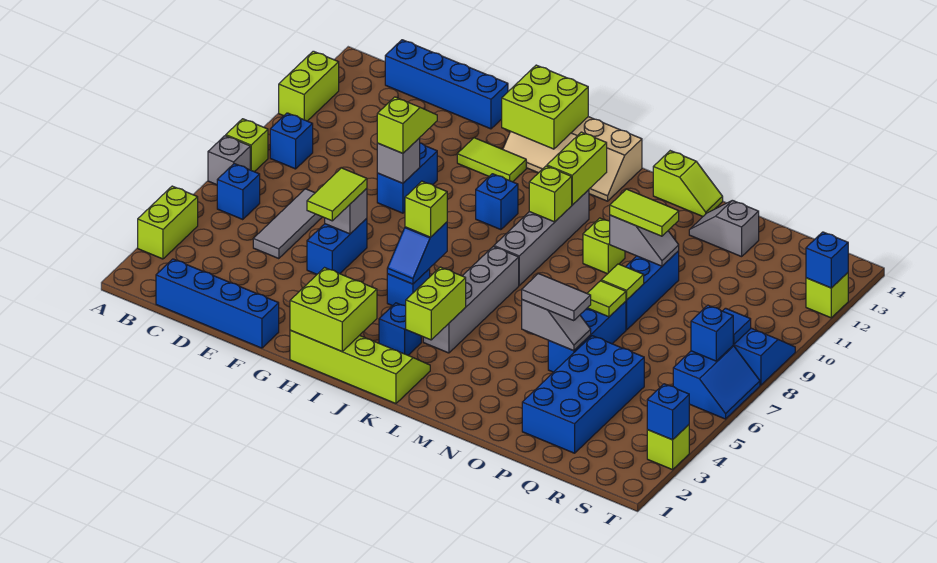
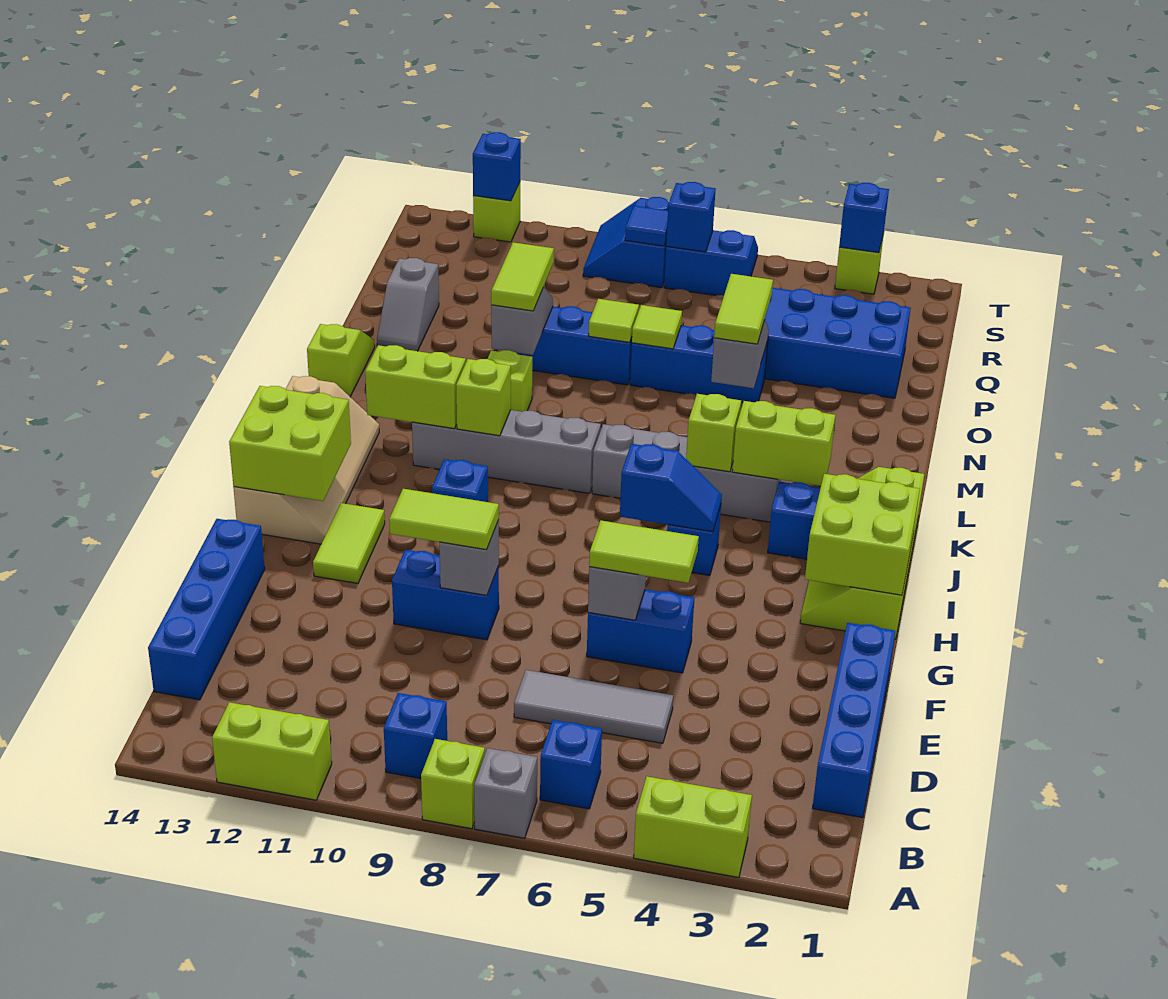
lime slope F9:F10 level 3 top 9 -> lime tile F9:F10 level 3
lime brick I6 level 3 -> lime brick K5 level 2
grey tile N5:O5 level 3 -> lime tile N5:O5 level 3

